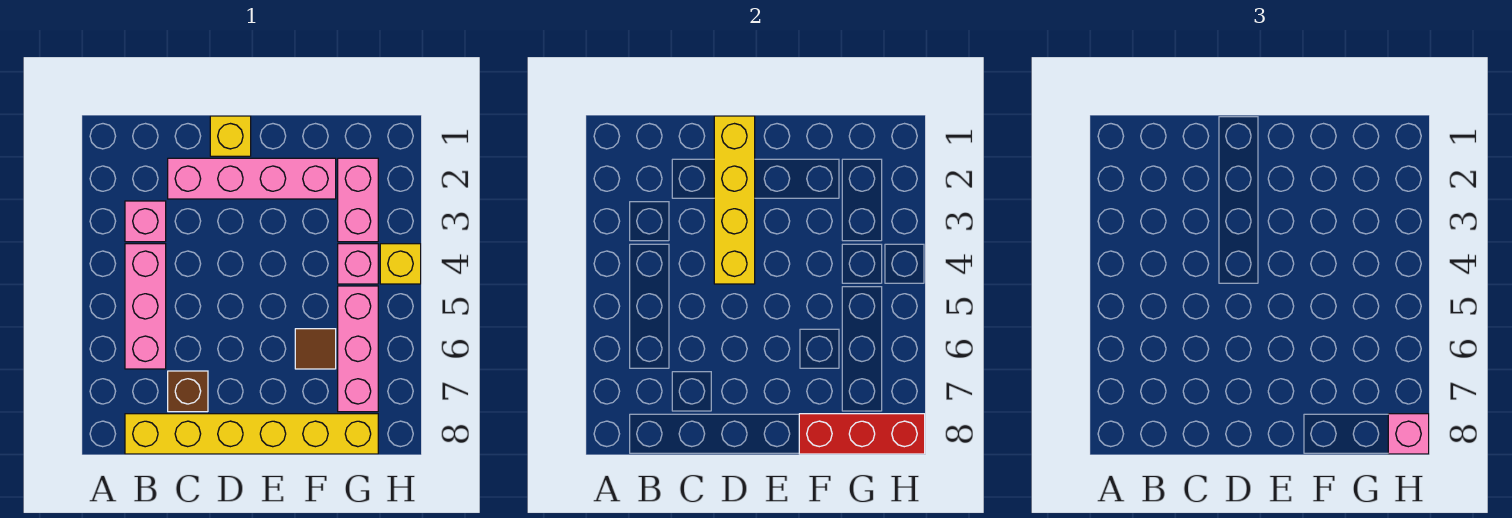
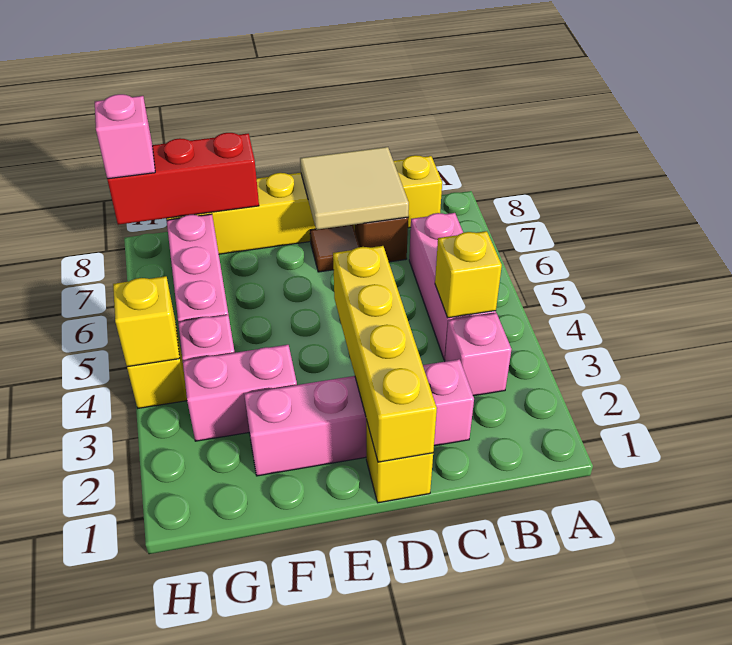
none -> yellow brick B4 level 2
none -> tan tile C7:D8 level 2
brown tile F6 level 1 -> brown tile D7 level 1
pink brick G2:G3 level 1 -> pink brick F3:G3 level 1
none -> yellow brick H4 level 2

